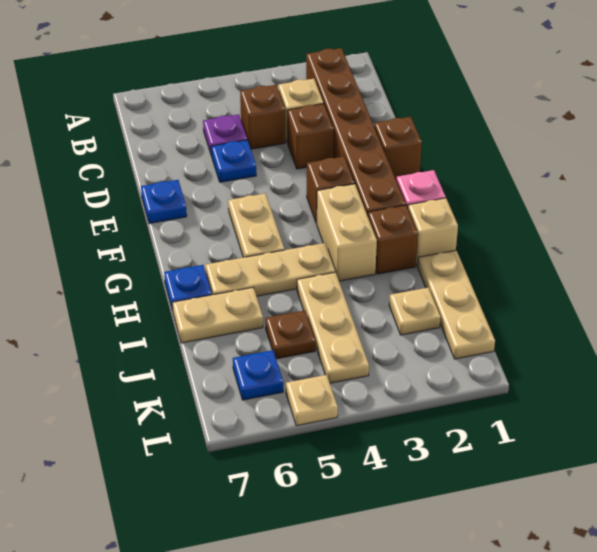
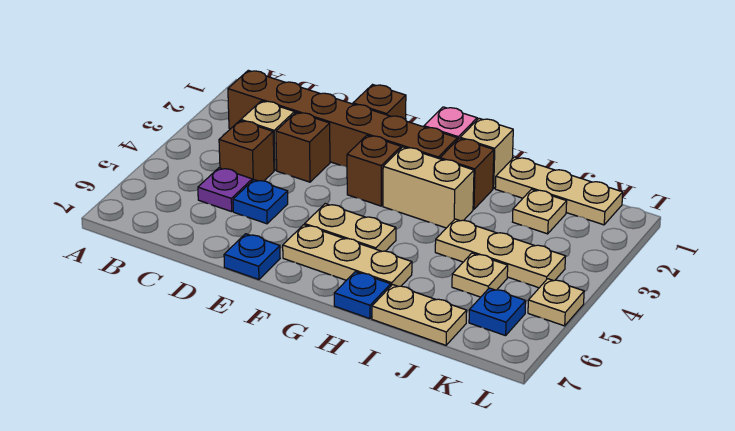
tan plate H4:H6 level 1 -> tan plate F6:H6 level 1
tan plate I6:I7 level 1 -> tan plate I7:J7 level 1
brown plate J5 level 1 -> tan plate J5 level 1

